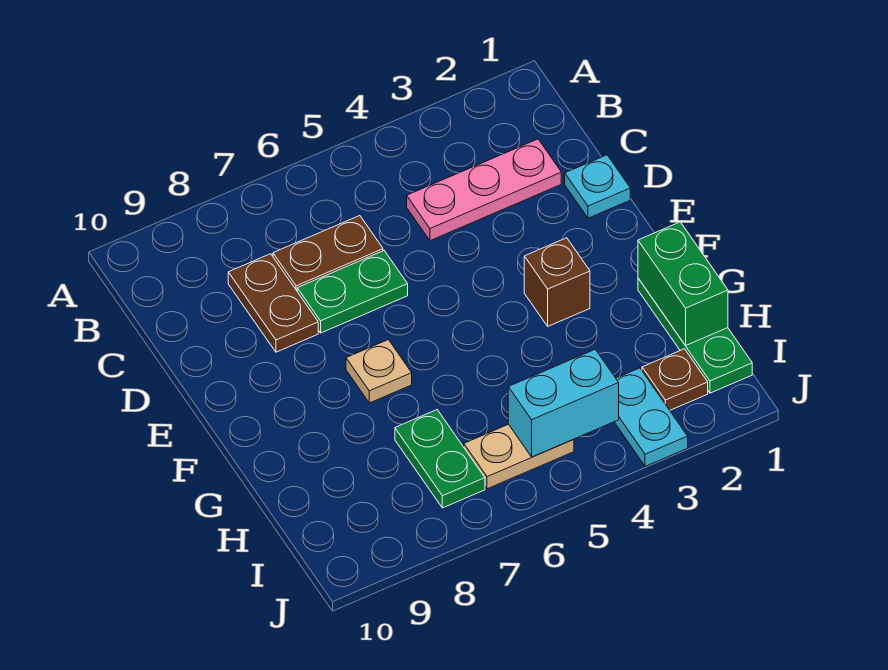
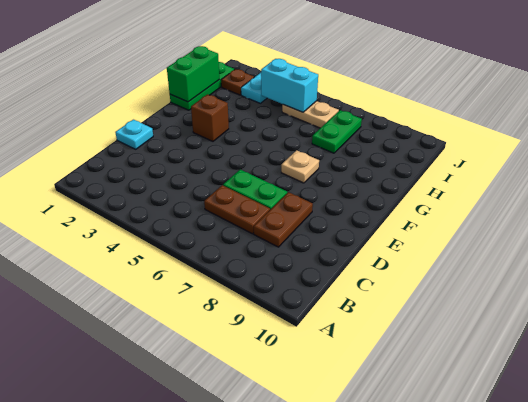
pink plate C2:C4 level 1 -> none

